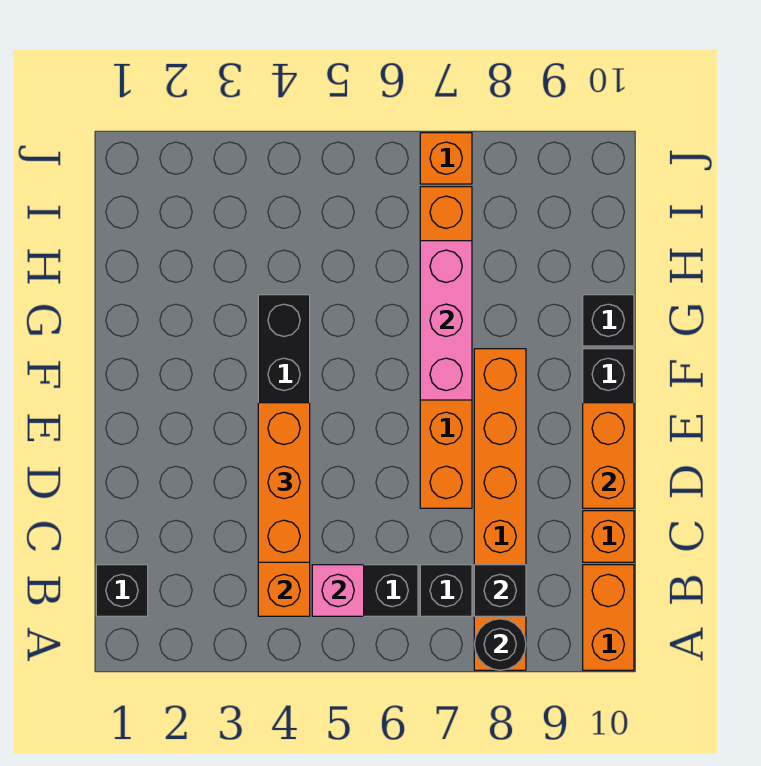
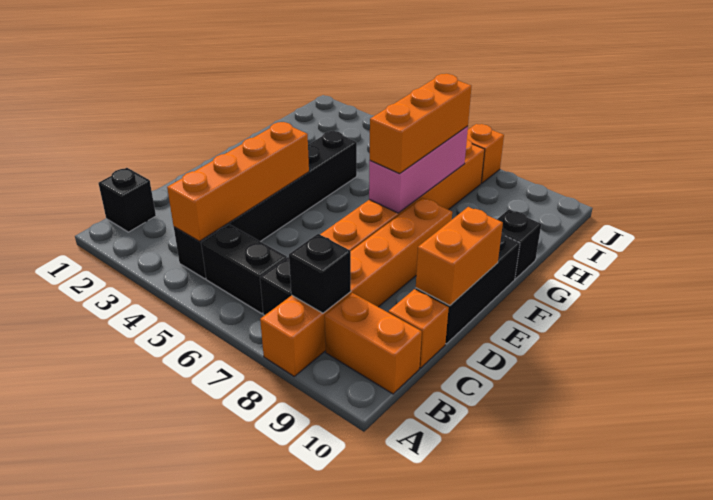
black round brick A8 level 2 -> none
orange brick A10:B10 level 1 -> orange brick B9:B10 level 1
pink brick B5 level 2 -> none
orange brick C4:E4 level 3 -> orange brick F7:H7 level 3

